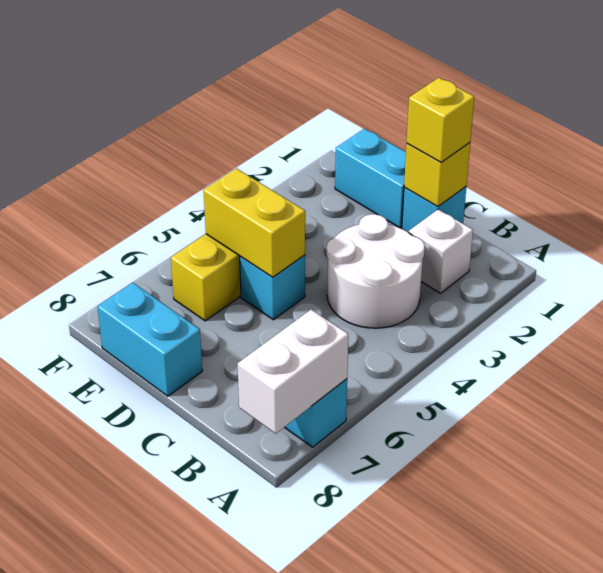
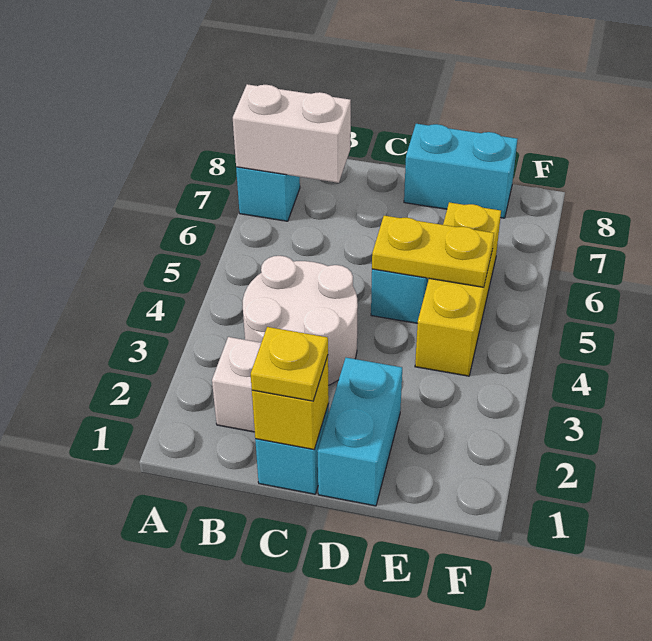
white brick A7:A8 level 2 -> white brick A7:B7 level 2
yellow brick C1 level 3 -> yellow plate C1 level 3
cyan brick D1:E1 level 1 -> cyan brick D1:D2 level 1
yellow brick D5:E5 level 2 -> yellow plate D5:E5 level 2

